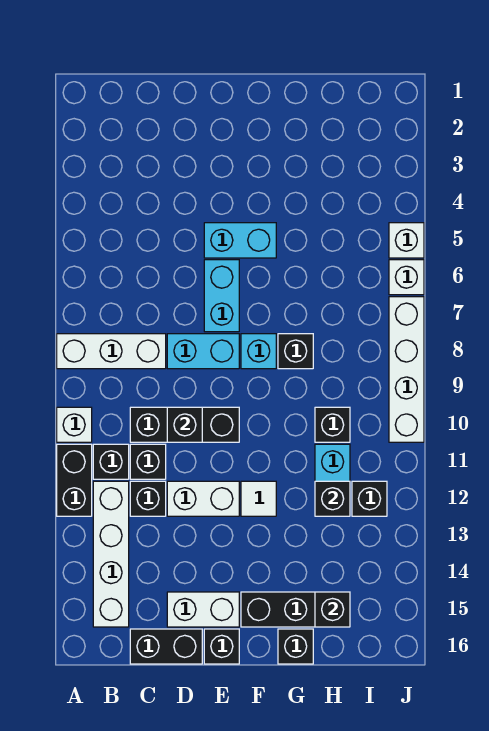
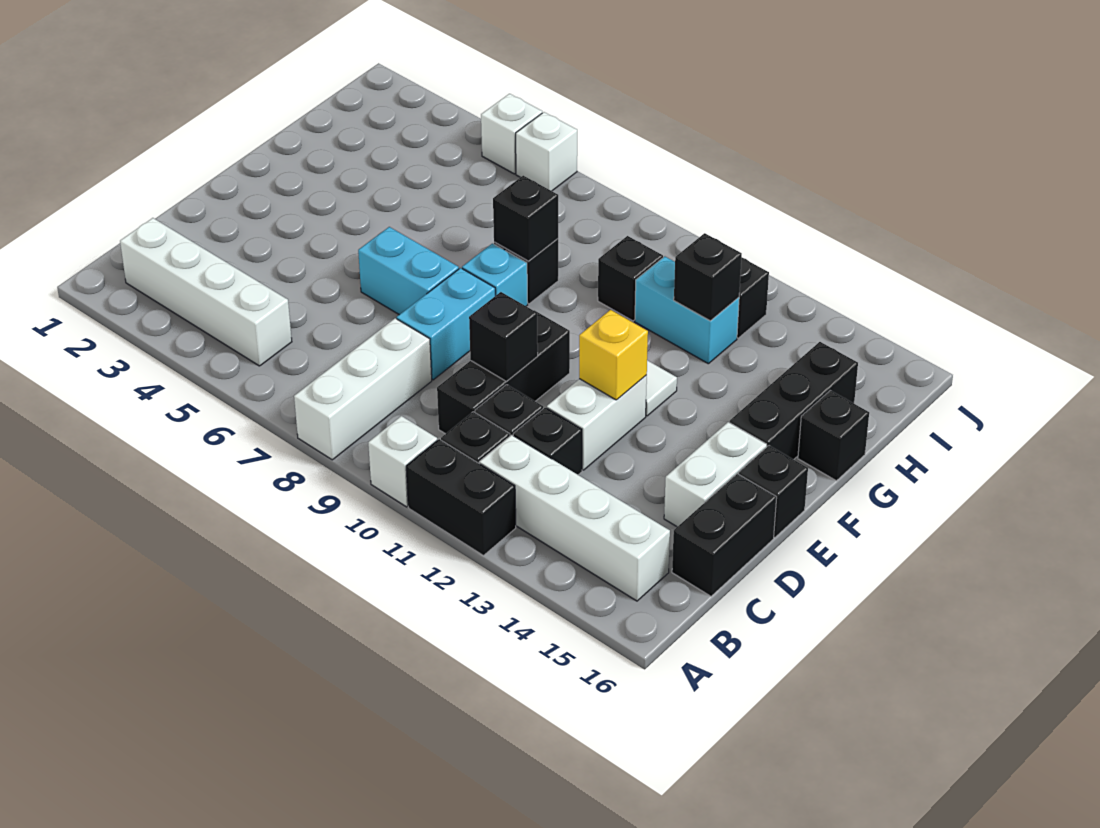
cyan brick E5:F5 level 1 -> none
none -> yellow brick E12 level 2
black brick H15 level 2 -> black brick G8 level 2
white brick J7:J10 level 1 -> white brick B2:B5 level 1

